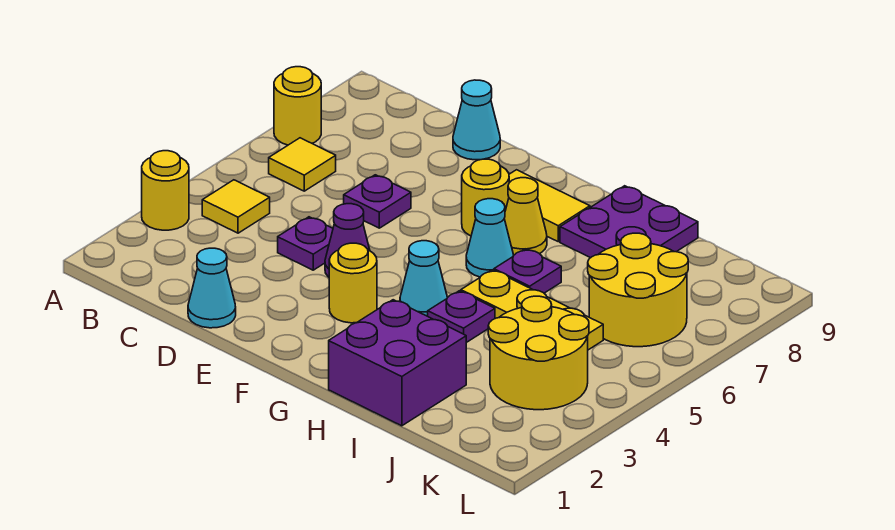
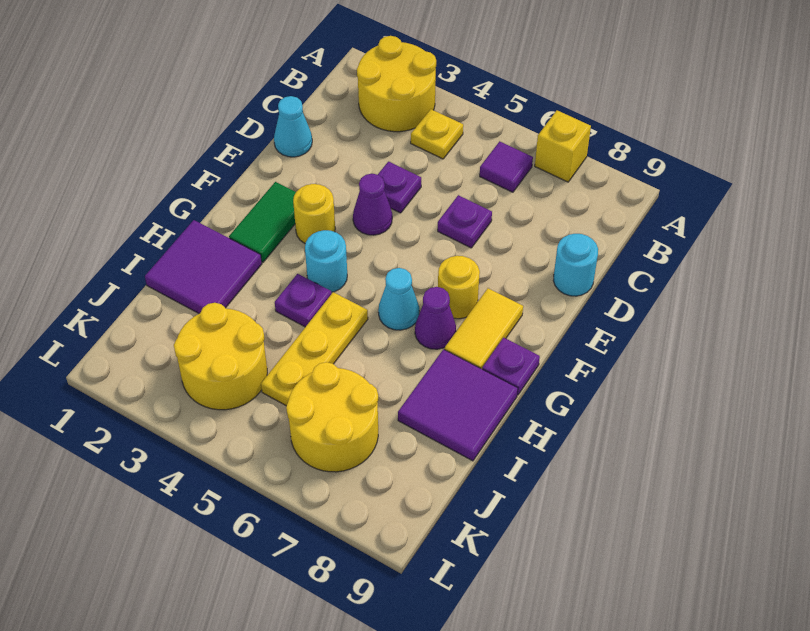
yellow round brick A3 level 1 -> yellow round brick A2:B3 level 1
yellow round brick A7 level 1 -> yellow brick A7 level 1
yellow tile B4 level 1 -> yellow plate B4 level 1
yellow tile B6 level 1 -> purple tile B6 level 1
cyan cone D9 level 1 -> cyan round brick D9 level 1
none -> green tile F2:G2 level 1
cyan cone G4 level 1 -> cyan round brick G4 level 1
yellow cone G7 level 1 -> purple cone G7 level 1
purple brick H1:I2 level 1 -> purple tile H1:I2 level 1
purple plate H6 level 1 -> purple plate G9 level 1
purple plate H8:I9 level 1 -> purple tile H8:I9 level 1

